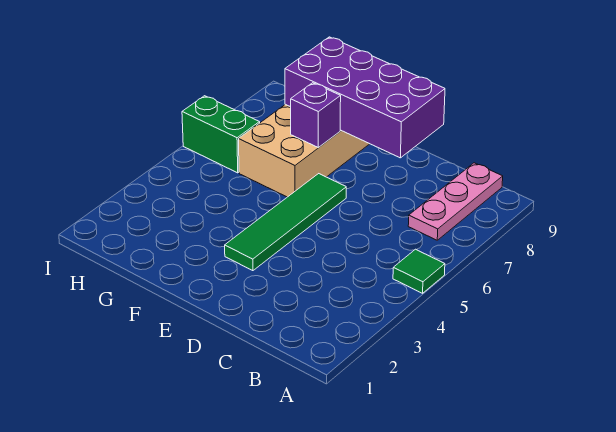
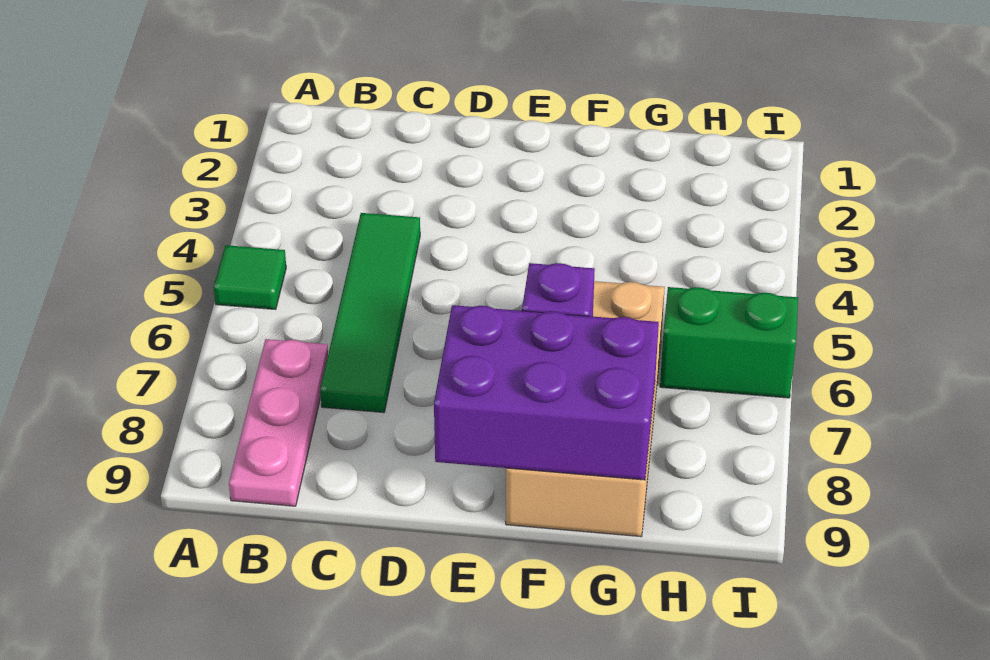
purple brick D8:G9 level 2 -> purple brick E8:G9 level 2
green tile E3:E6 level 1 -> green tile C4:C7 level 1

